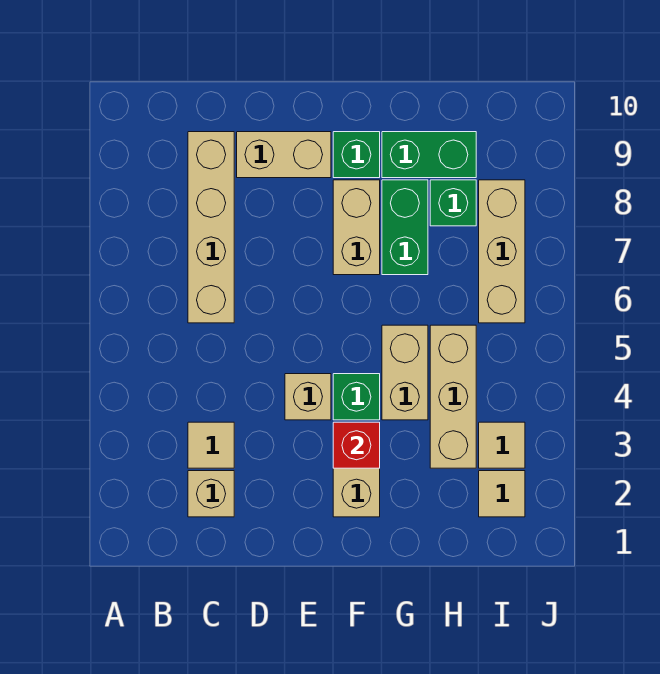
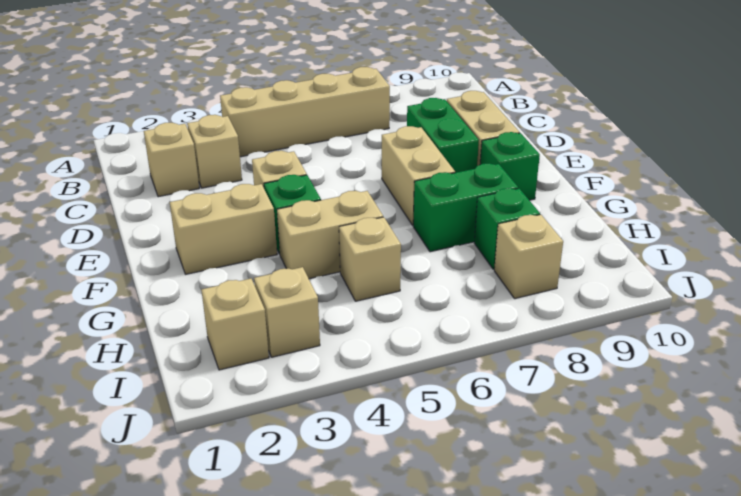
tan tile C3 level 1 -> tan brick C3 level 1
tan brick C6:C9 level 1 -> tan brick B4:B7 level 1
red brick F3 level 2 -> none
tan brick F7:F8 level 1 -> tan brick E7:F7 level 1
green brick G9:H9 level 1 -> green brick D8:E8 level 1
tan brick H3:H5 level 1 -> tan brick H5 level 1
tan tile I2 level 1 -> tan brick I2 level 1
tan tile I3 level 1 -> tan brick I3 level 1
tan brick I6:I8 level 1 -> tan brick I8 level 1

